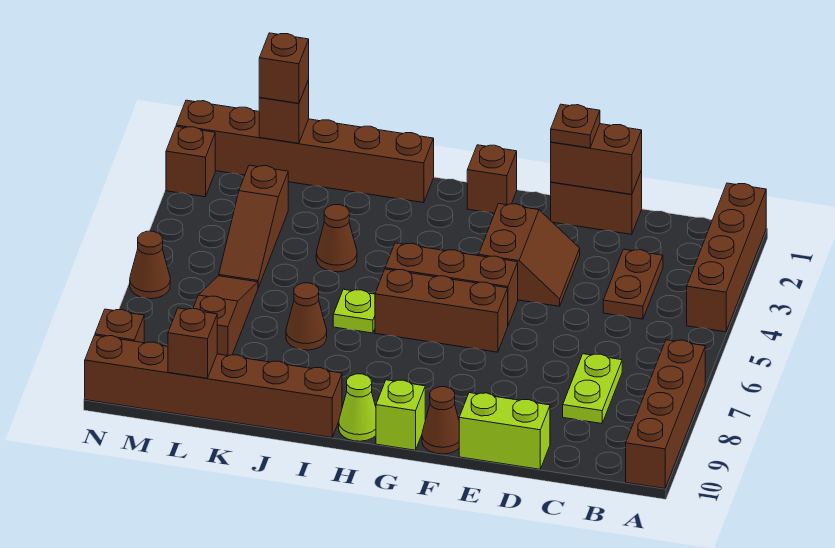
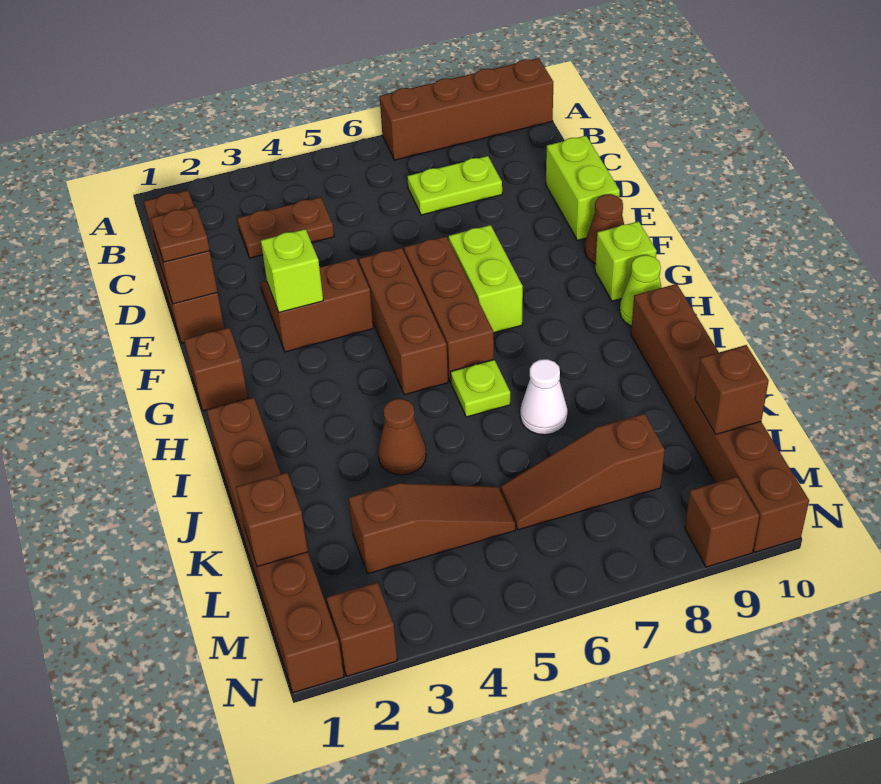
brown brick A1:A4 level 1 -> none
none -> lime brick F3 level 2
none -> lime brick F7:G7 level 1
brown cone J7 level 1 -> white cone J7 level 1
brown brick L1 level 3 -> none
brown cone N6 level 1 -> none

